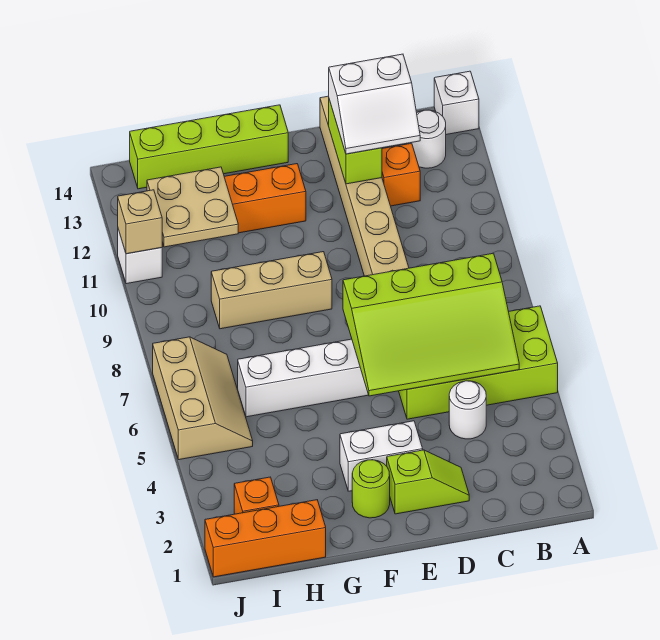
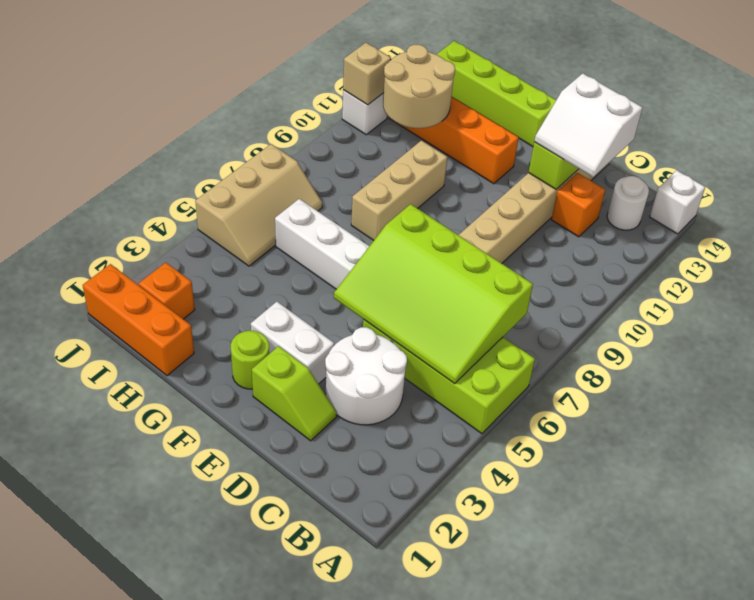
white round brick C4 level 1 -> white round brick C3:D4 level 1
tan brick F9:H9 level 1 -> tan brick G8:G10 level 1
tan plate H11:I12 level 2 -> tan round brick H11:I12 level 2

